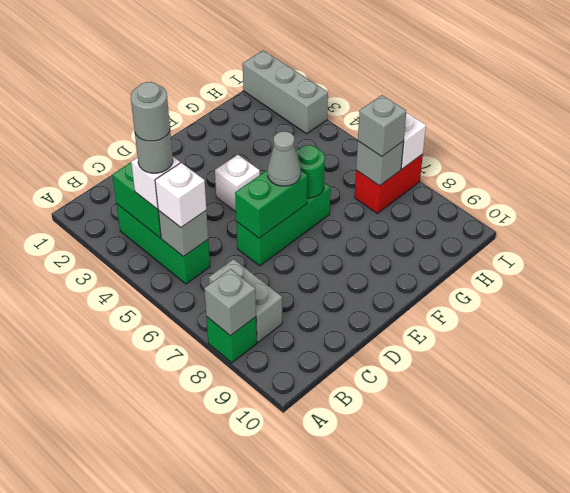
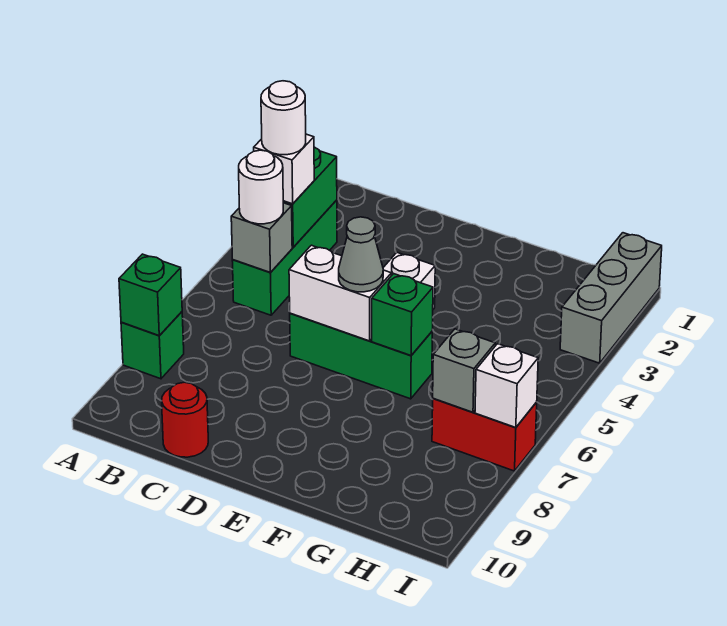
grey brick A8 level 2 -> green brick A8 level 2
grey round brick B4 level 4 -> white round brick B4 level 4
grey round brick B4 level 5 -> none
white brick B5 level 3 -> white round brick B5 level 3
grey brick B7:B8 level 1 -> none
none -> red round brick C10 level 1
green brick D6:E6 level 2 -> white brick D6:E6 level 2
green round brick F6 level 2 -> green brick F6 level 2
grey brick H7 level 3 -> none

